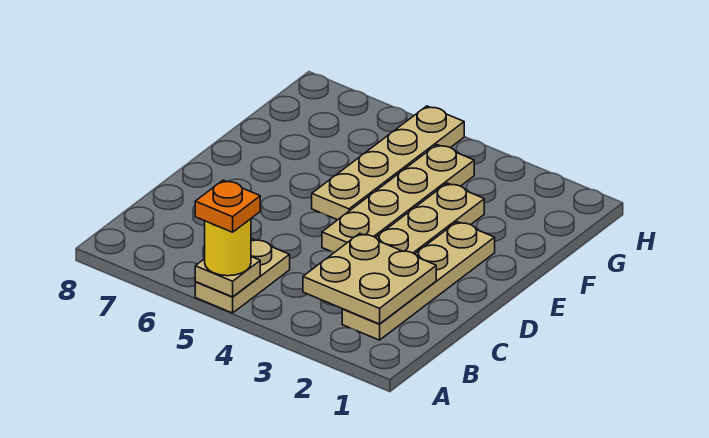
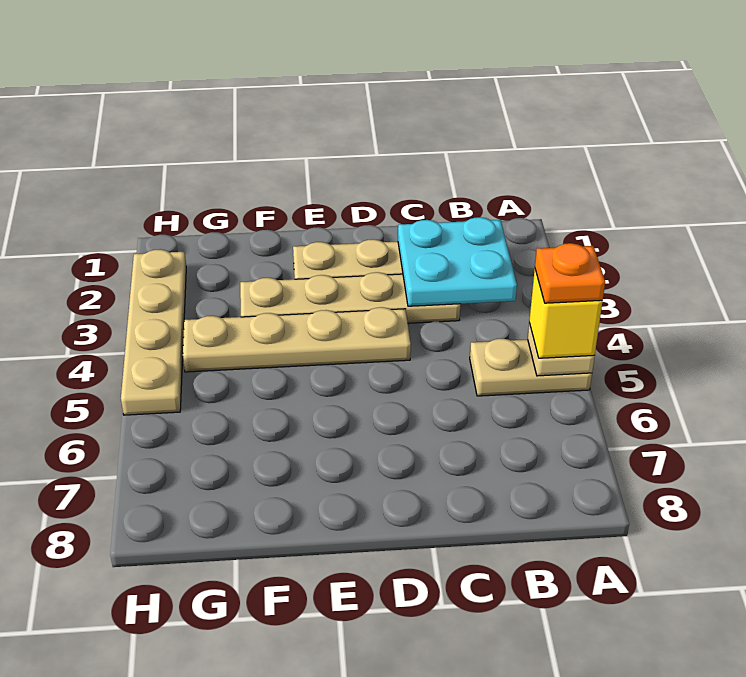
yellow round brick A5 level 3 -> yellow brick A5 level 3
tan plate B2:C3 level 2 -> cyan plate B2:C3 level 2
tan plate E5:H5 level 1 -> tan plate H2:H5 level 1

